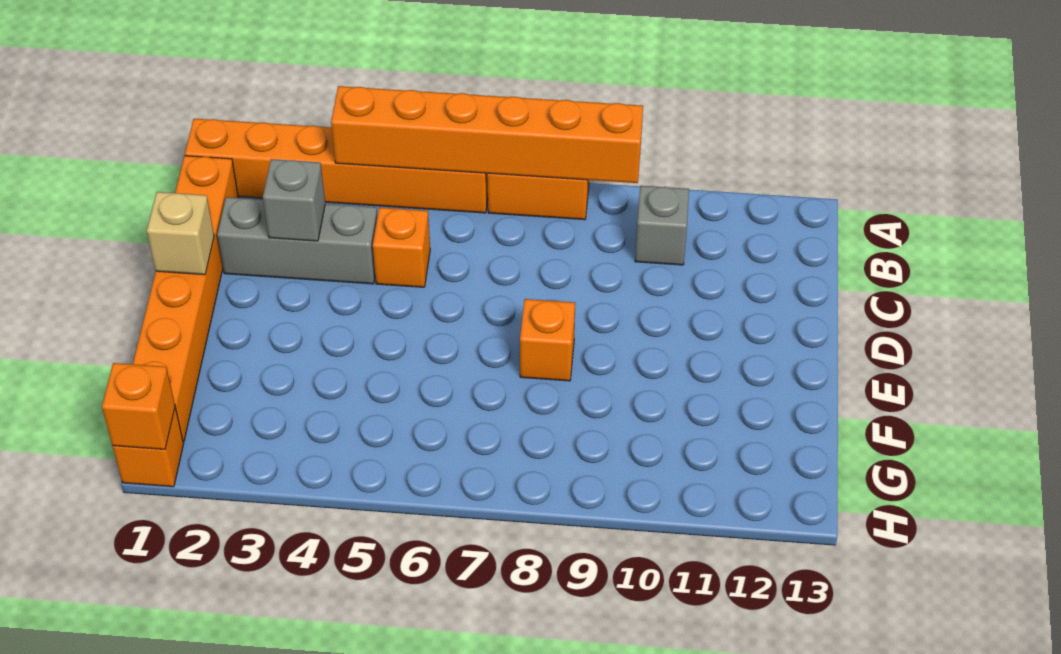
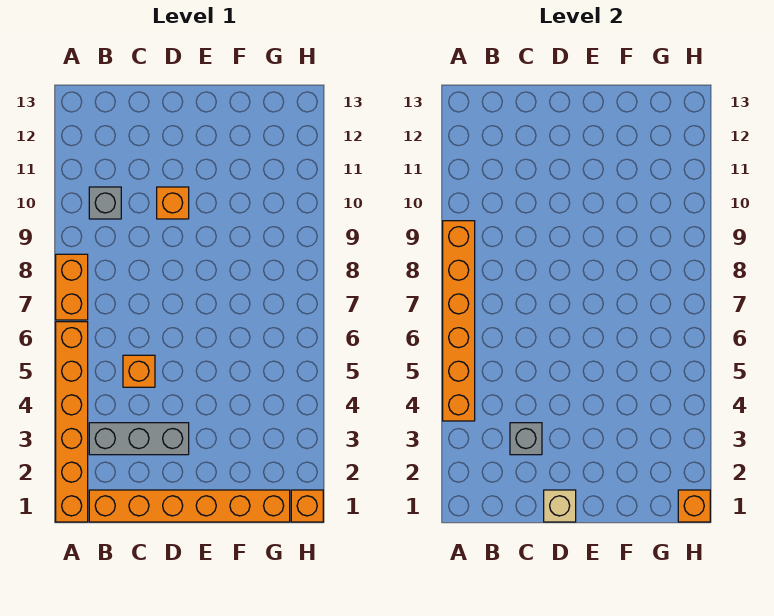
grey brick C2:C4 level 1 -> grey brick B3:D3 level 1
orange brick E8 level 1 -> orange brick D10 level 1

